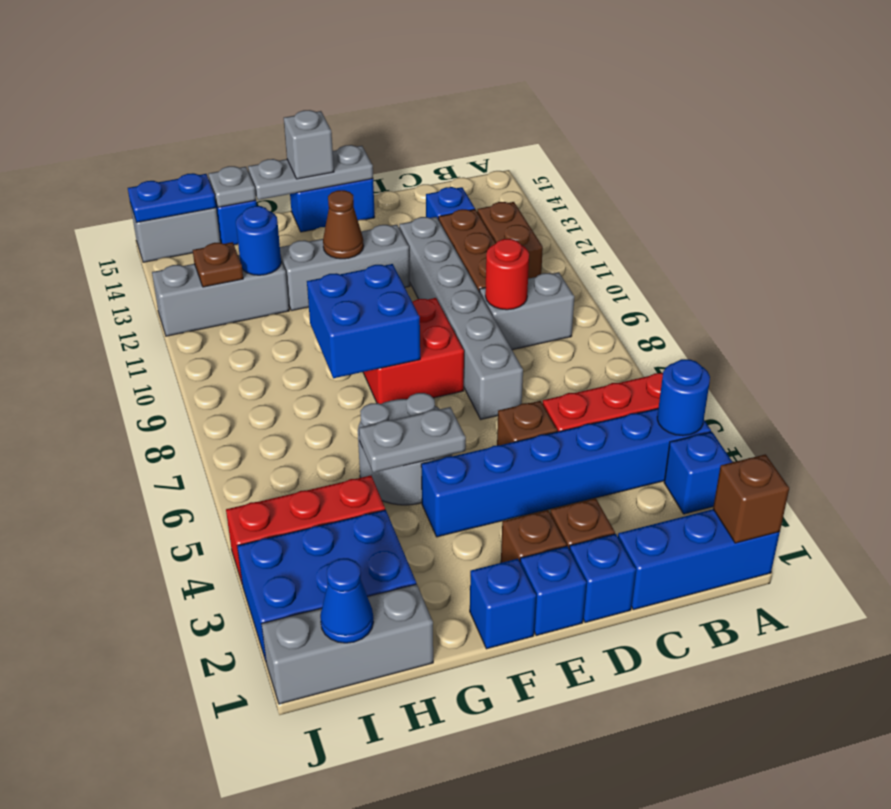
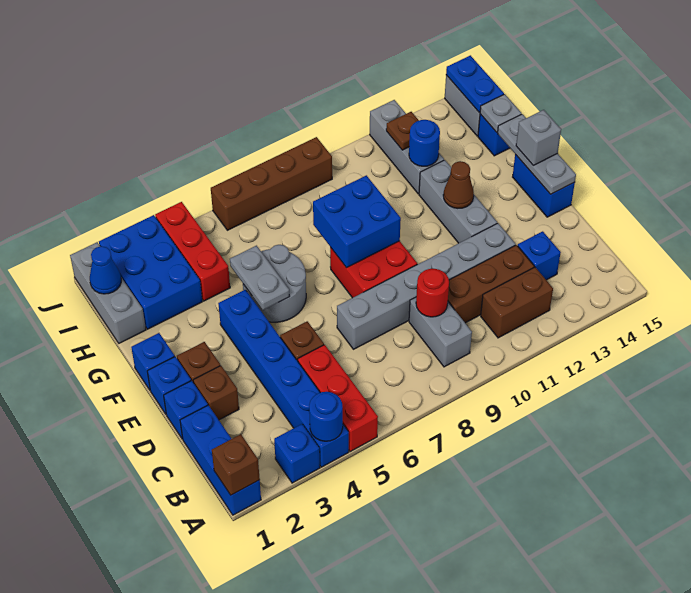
none -> brown brick J6:J9 level 1

